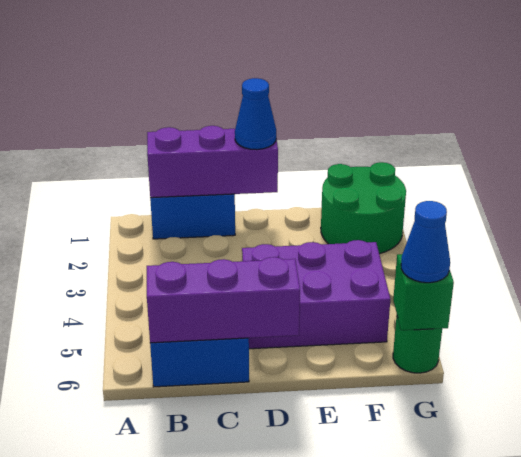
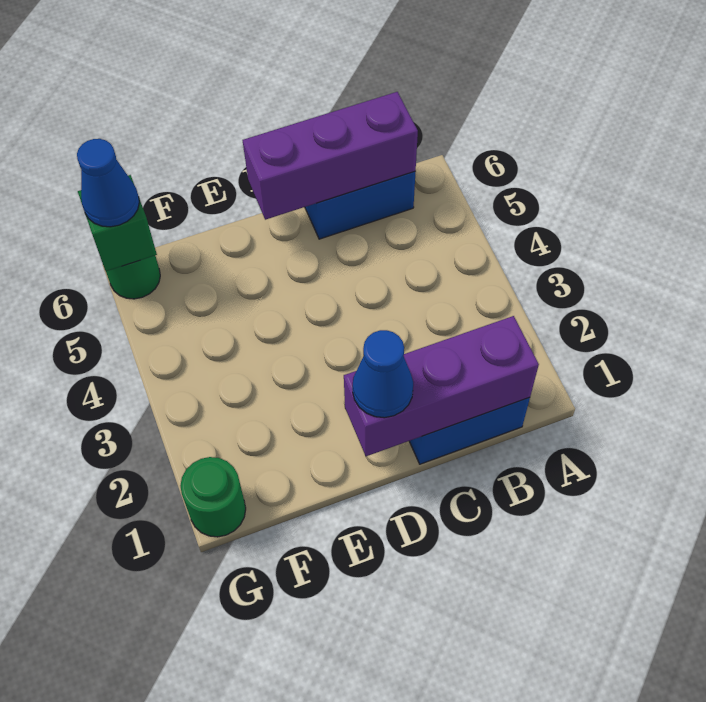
purple brick D4:F5 level 1 -> none
green round brick F1:G2 level 1 -> green round brick G1 level 1

